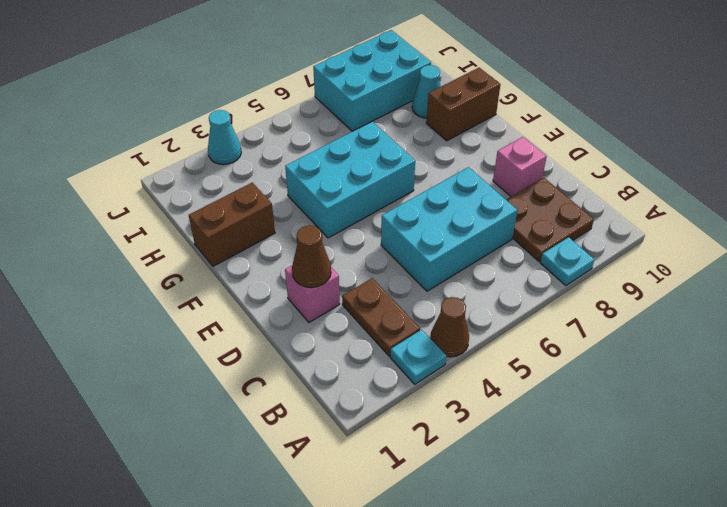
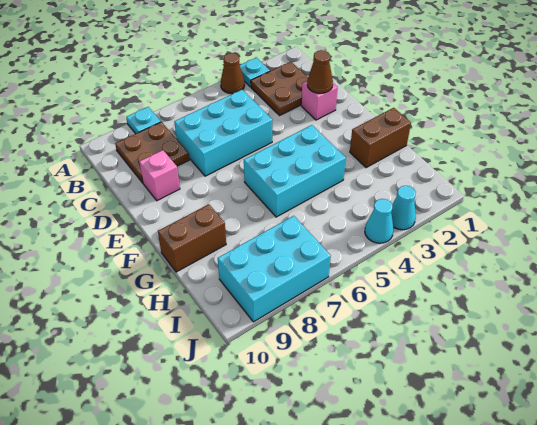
brown plate B3:C3 level 1 -> brown plate B2:C3 level 1
cyan cone H9 level 1 -> cyan cone J4 level 1

